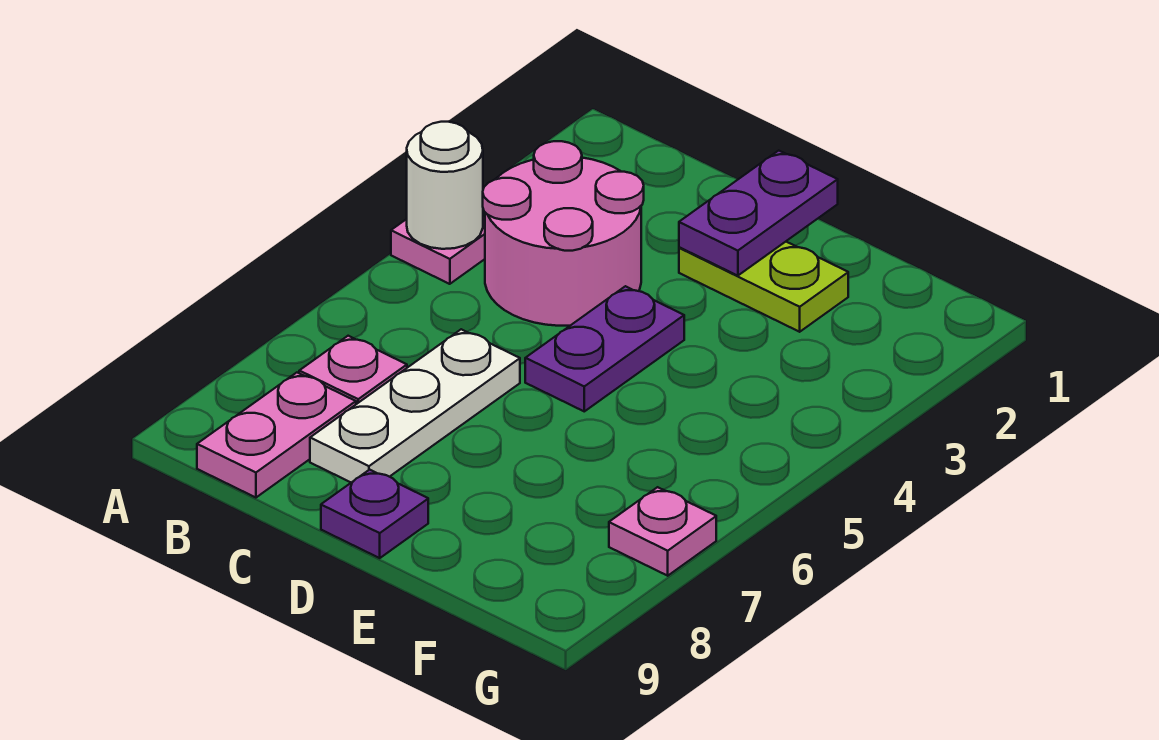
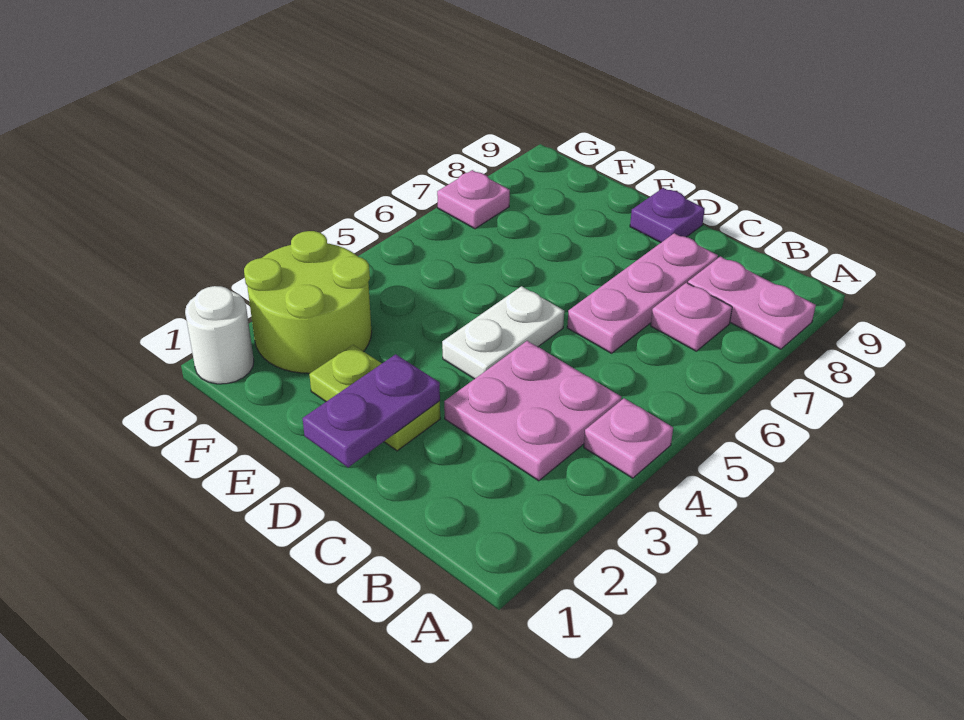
white round brick A4 level 2 -> white round brick G1 level 1
pink round brick B3:C4 level 1 -> pink plate B3:C4 level 1
pink plate B8:B9 level 1 -> pink plate A8:B8 level 1
white plate C6:C8 level 1 -> pink plate C6:C8 level 1
purple plate D4:D5 level 1 -> white plate D4:D5 level 1
none -> lime round brick F2:G3 level 1

